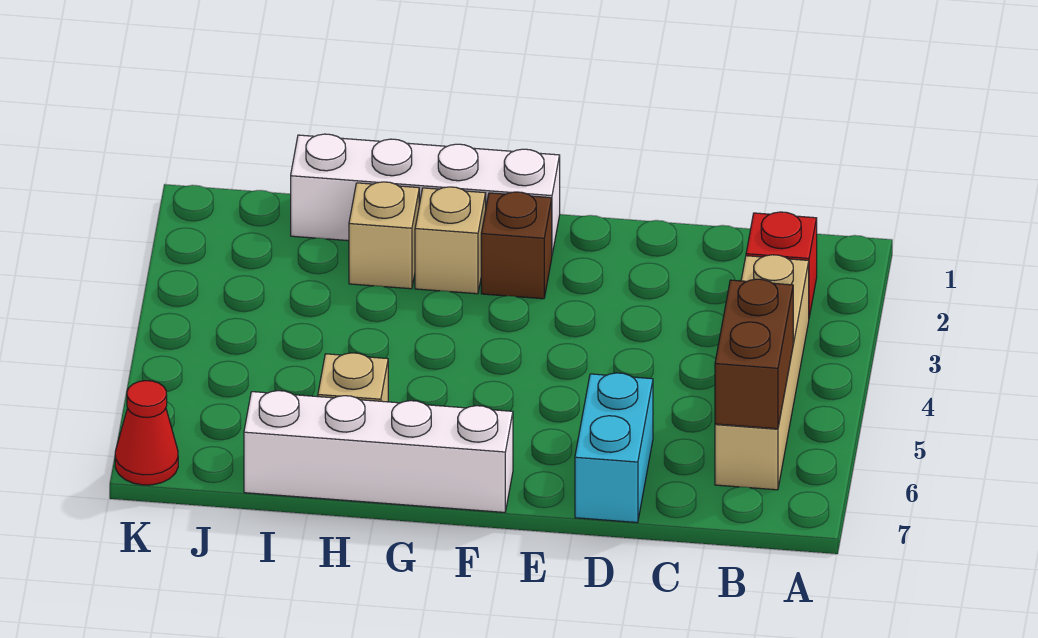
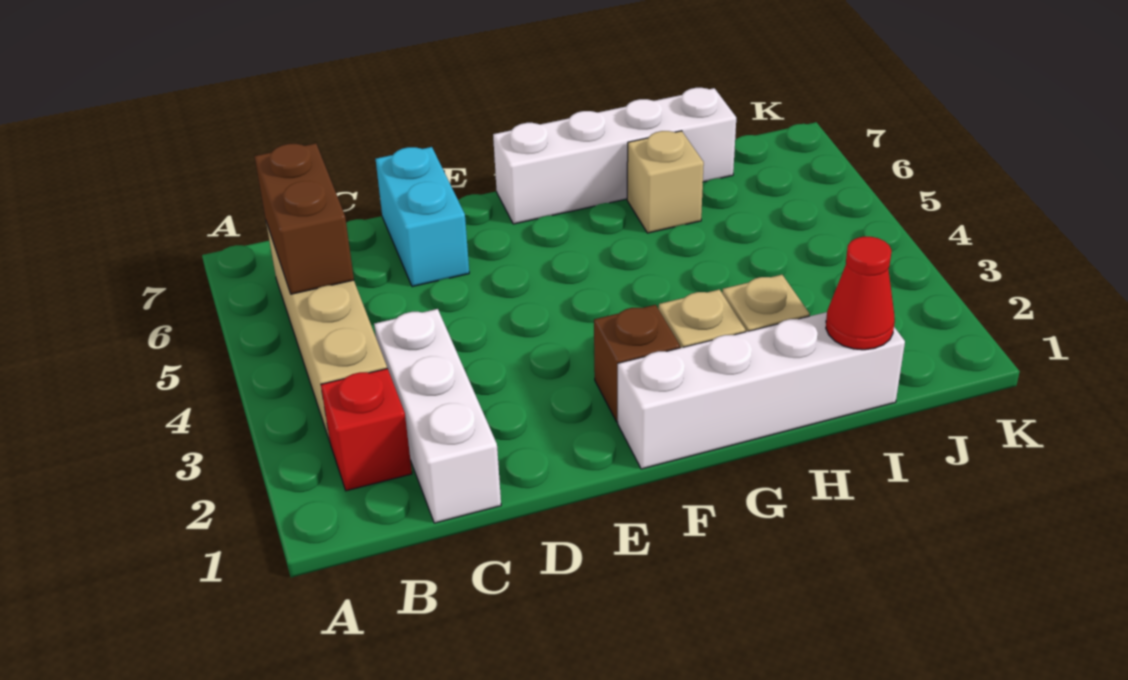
none -> white brick C1:C3 level 1
red cone K7 level 1 -> red cone I1 level 2

